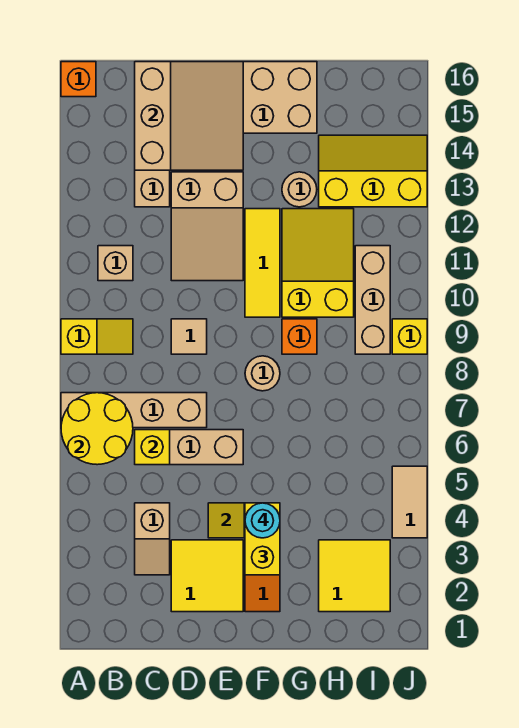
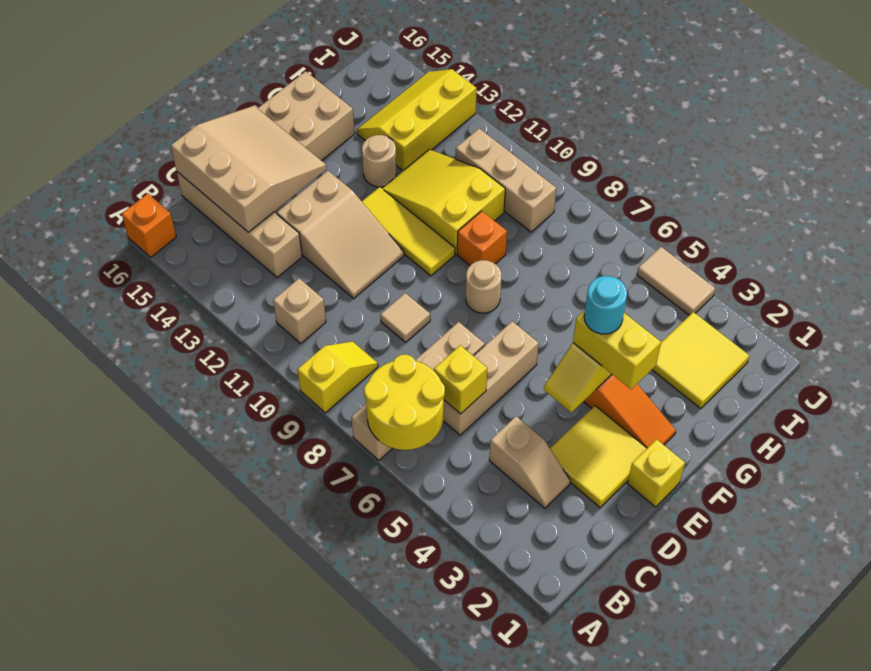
yellow brick J9 level 1 -> yellow brick E1 level 1

